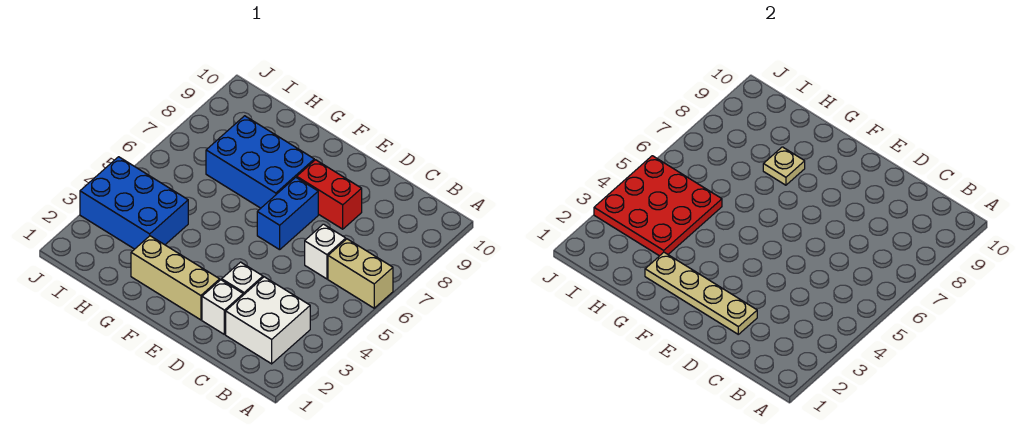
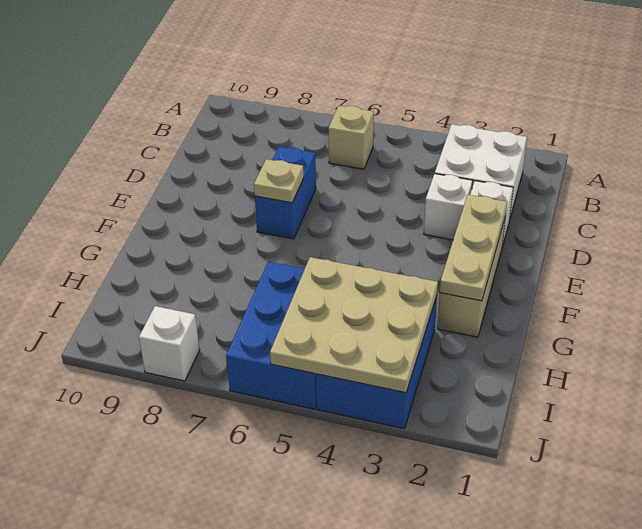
tan brick A6:B6 level 1 -> tan brick B6 level 1
white brick C6 level 1 -> white brick J8 level 1
tan plate D2:G2 level 2 -> tan plate E2:G2 level 2
red brick D8:E8 level 1 -> none
blue brick E6:E7 level 1 -> blue brick D7:E7 level 1
blue brick F7:H8 level 1 -> blue brick H5:J6 level 1
tan plate G8 level 2 -> tan plate E7 level 2
red plate H3:J5 level 2 -> tan plate H3:J5 level 2

